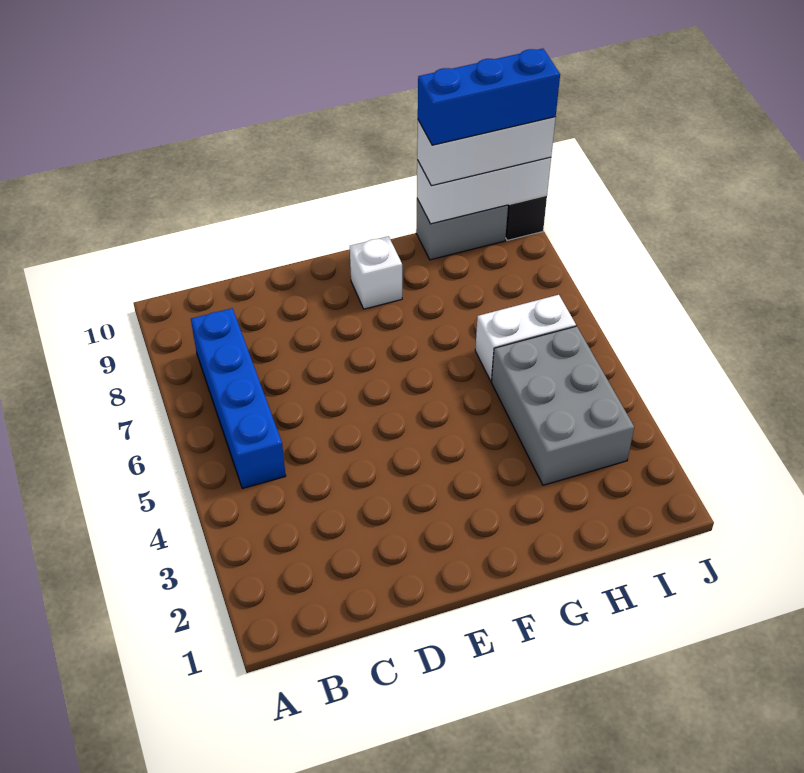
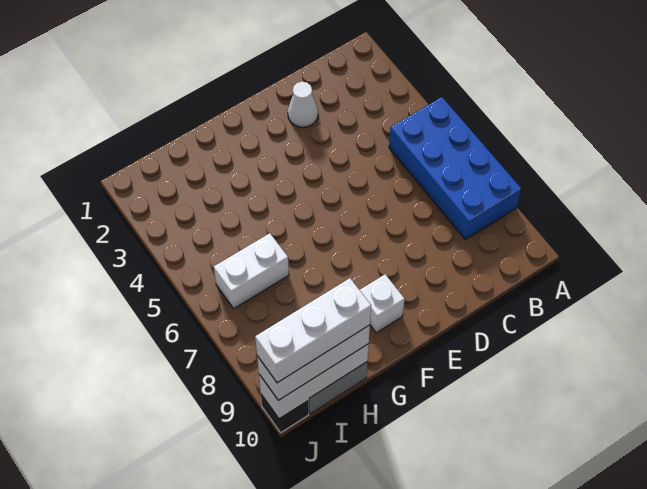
blue brick B5:B8 level 1 -> blue brick A5:B8 level 1
none -> white cone D2 level 1
grey brick H3:I5 level 1 -> none
blue brick H10:J10 level 4 -> white brick H10:J10 level 4

